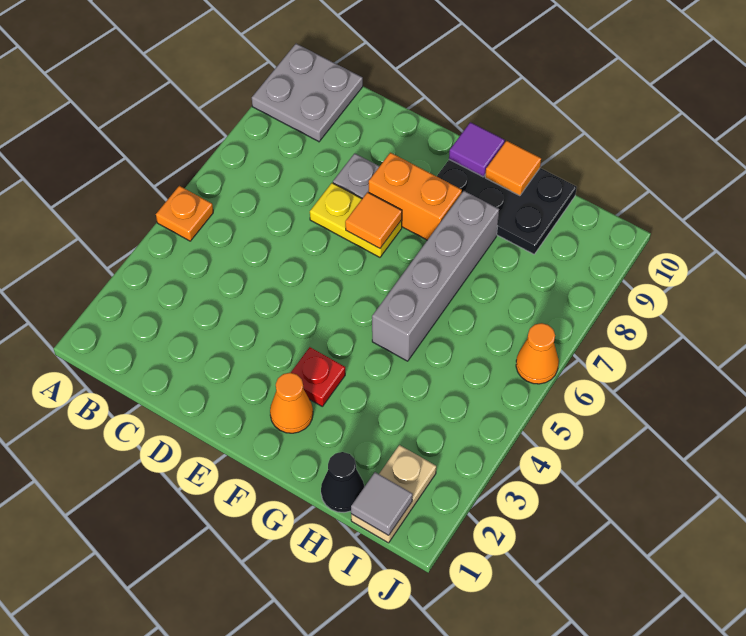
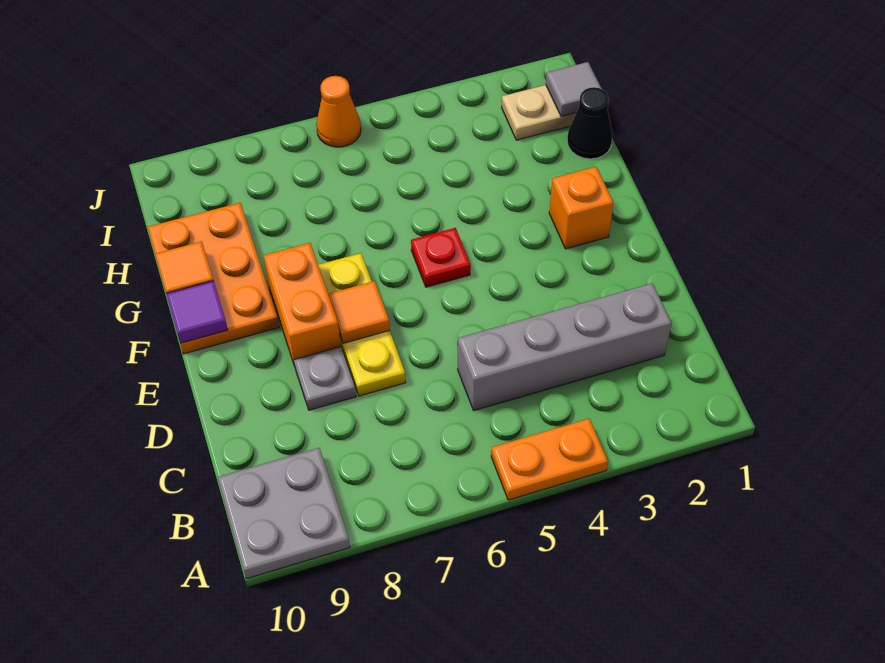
orange plate A5 level 1 -> orange plate A4:A5 level 1
yellow plate D7:E7 level 1 -> yellow plate D7:F7 level 1
orange cone F2 level 1 -> orange brick F2 level 1
red plate F3 level 1 -> red plate F5 level 1
black plate F9:H10 level 1 -> orange plate F9:H10 level 1
grey brick G5:G8 level 1 -> grey brick C2:C5 level 1

